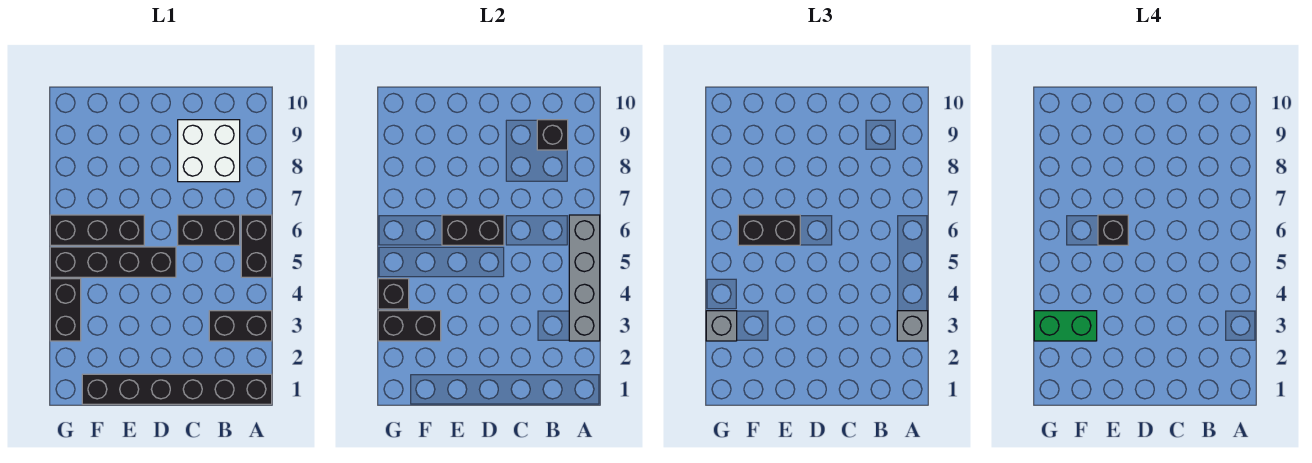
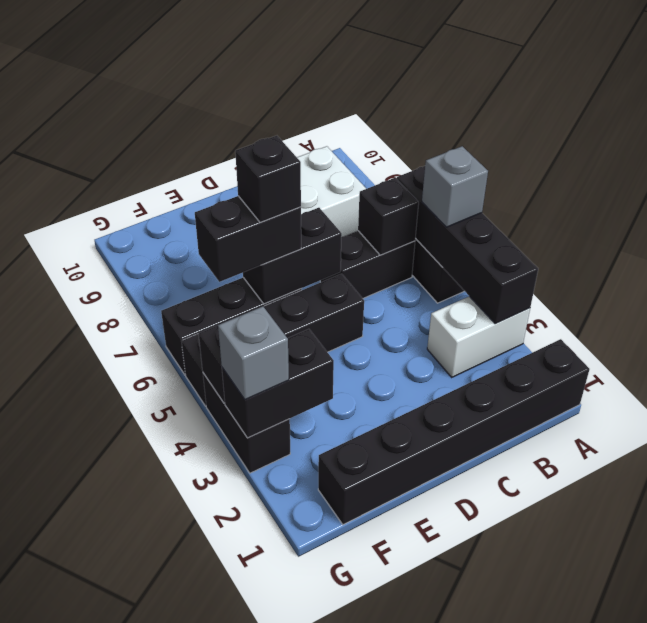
black brick A3:B3 level 1 -> white brick A3:B3 level 1
grey brick A3:A6 level 2 -> black brick A3:A6 level 2
grey brick A3 level 3 -> grey brick A5 level 3
black brick B9 level 2 -> black brick B6 level 2
green brick F3:G3 level 4 -> none

